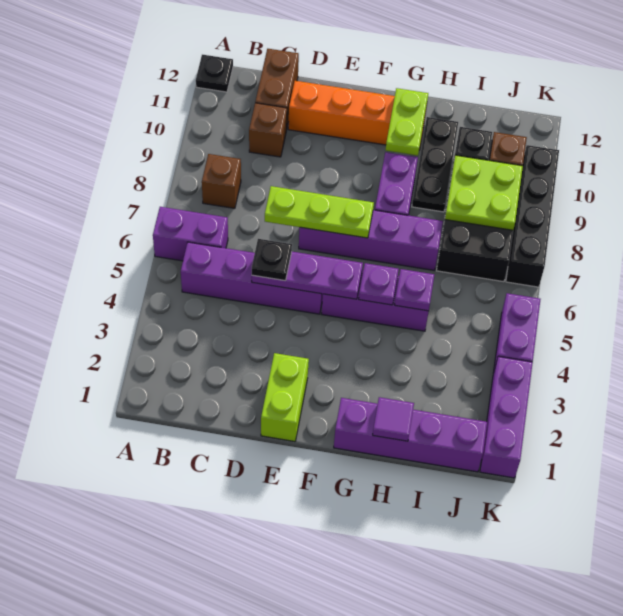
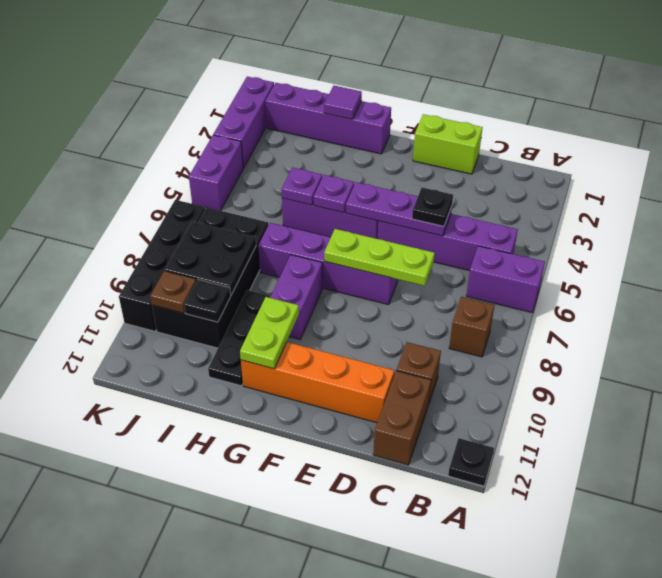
lime brick E1:E2 level 1 -> lime brick D1:E1 level 1
lime plate I8:J9 level 2 -> black plate I8:J9 level 2

